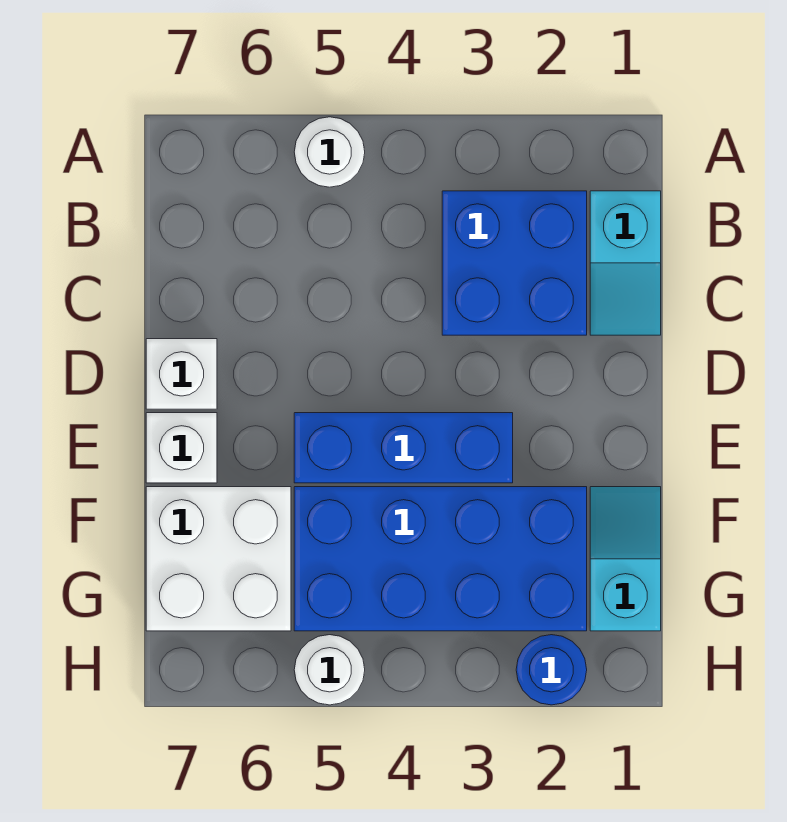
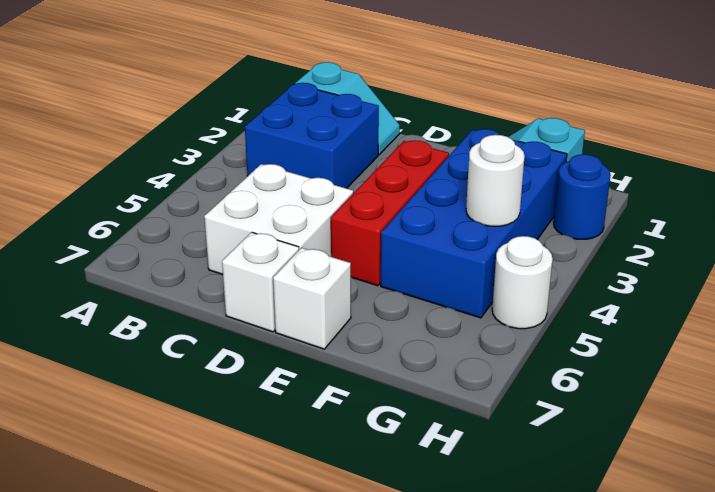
white round brick A5 level 1 -> white round brick G4 level 2
blue brick E3:E5 level 1 -> red brick E3:E5 level 1
white brick F6:G7 level 1 -> white brick C5:D6 level 1

